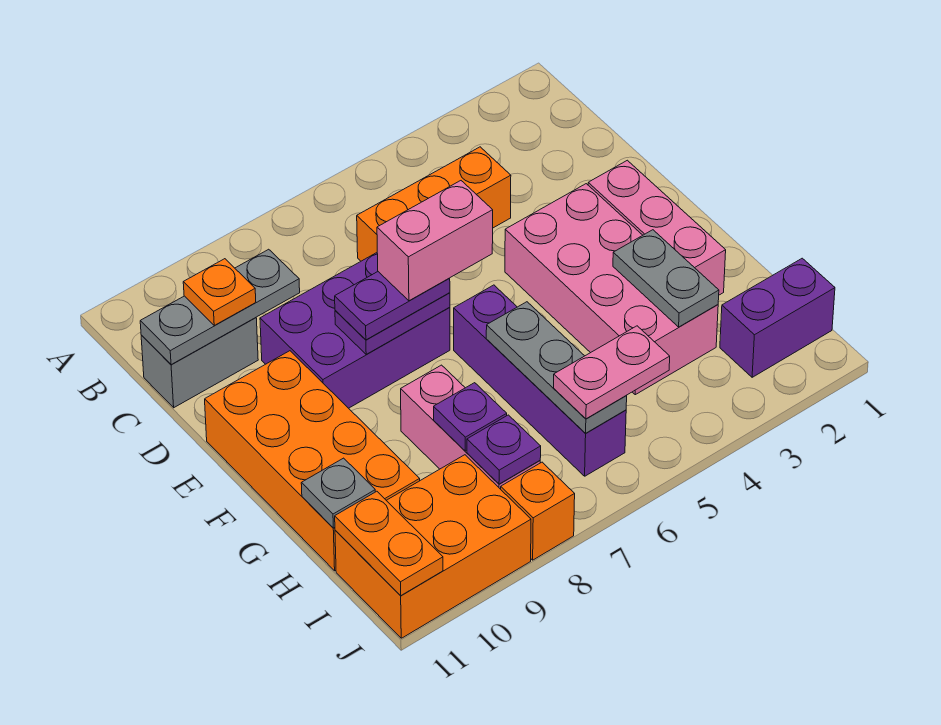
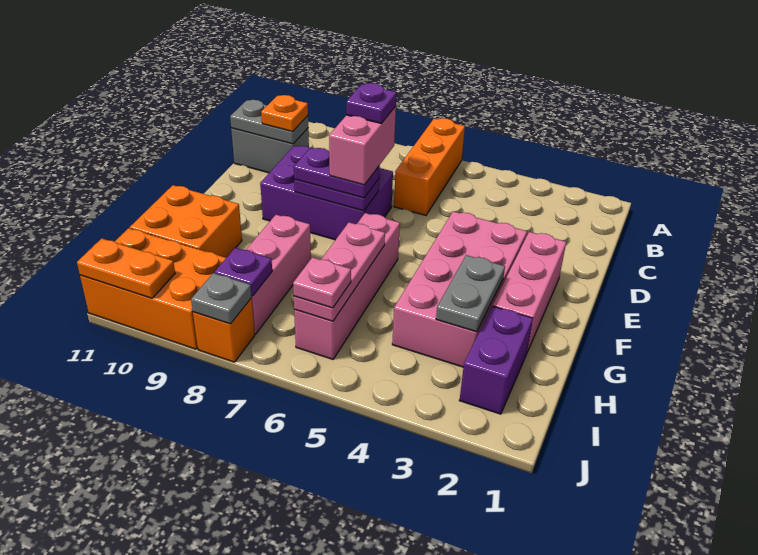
orange brick C4:C6 level 1 -> orange brick A6:C6 level 1
grey plate C9:C11 level 2 -> grey plate C10:C11 level 2
pink brick E6:E7 level 4 -> pink brick D7:E7 level 4
orange brick E10:H11 level 1 -> orange brick G10:H11 level 1
purple brick F6:I6 level 1 -> pink brick F6:I6 level 1
grey plate G6:I6 level 2 -> pink plate G6:I6 level 2
purple plate H8 level 2 -> purple plate D7 level 5
grey plate H11 level 2 -> grey plate J8 level 2
purple brick I1:I2 level 1 -> purple brick H2:I2 level 1
pink plate I5:I6 level 3 -> pink plate I6 level 3
orange plate I11:J11 level 2 -> orange plate J10:J11 level 2

